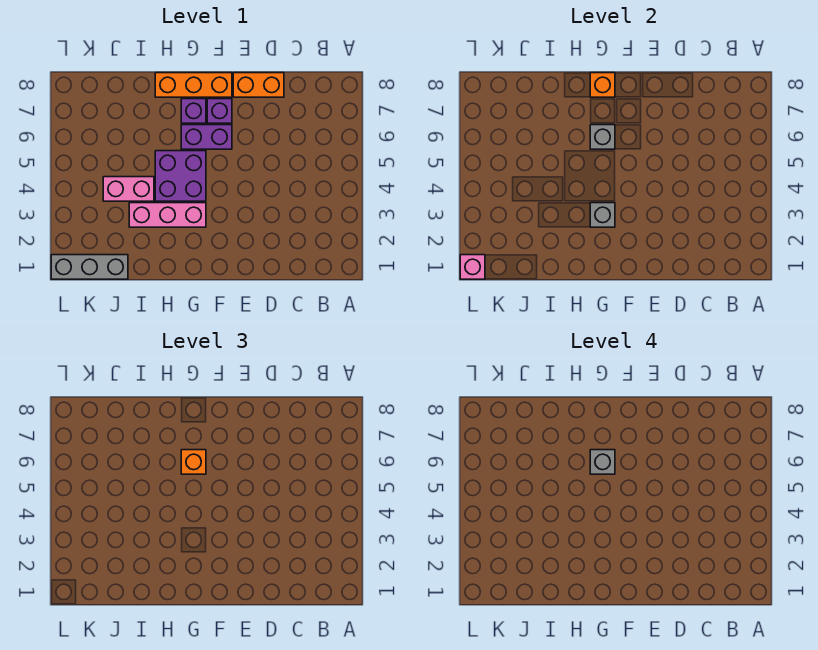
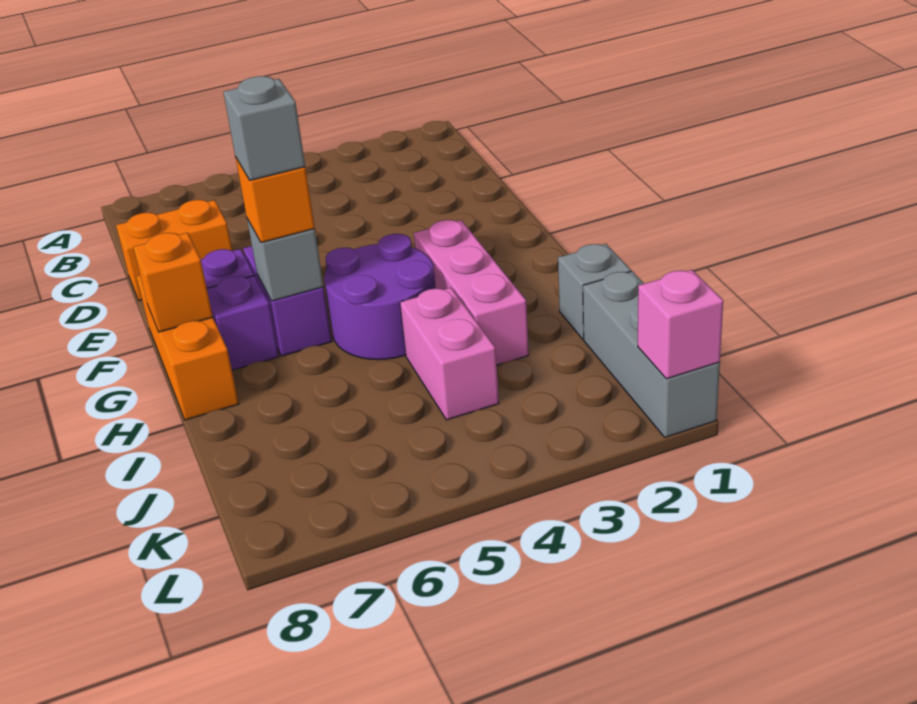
orange brick D8:E8 level 1 -> orange brick D7:D8 level 1
grey brick G3 level 2 -> grey brick I1 level 1
purple brick G4:H5 level 1 -> purple round brick G4:H5 level 1

